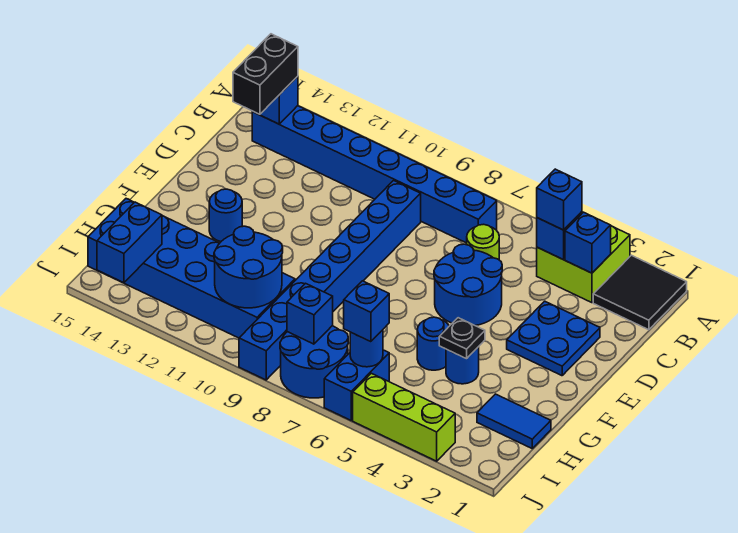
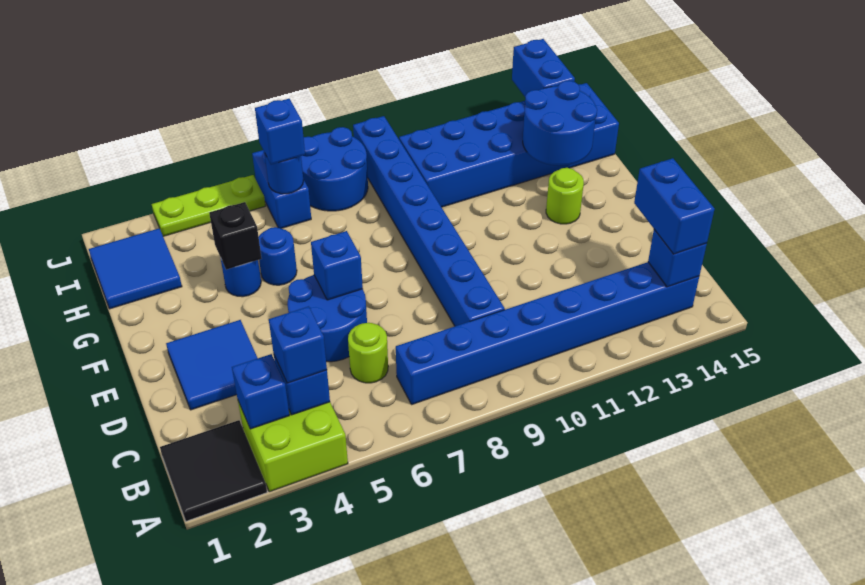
black brick B14:C14 level 3 -> blue brick B14:C14 level 3
blue plate D2:E3 level 1 -> blue tile D2:E3 level 1
blue round brick F13 level 1 -> lime round brick F13 level 1
black plate G4 level 2 -> black brick G4 level 2
blue tile H1:H2 level 1 -> blue tile H1:I2 level 1
blue round brick H10:I11 level 2 -> blue round brick G13:H14 level 2
blue brick I8 level 2 -> blue brick E6 level 2
lime brick J3:J5 level 1 -> lime plate J3:J5 level 1

